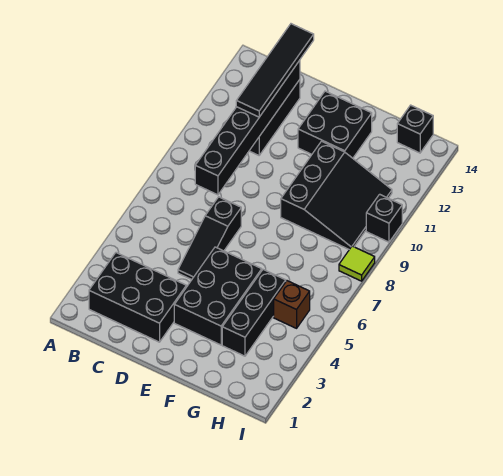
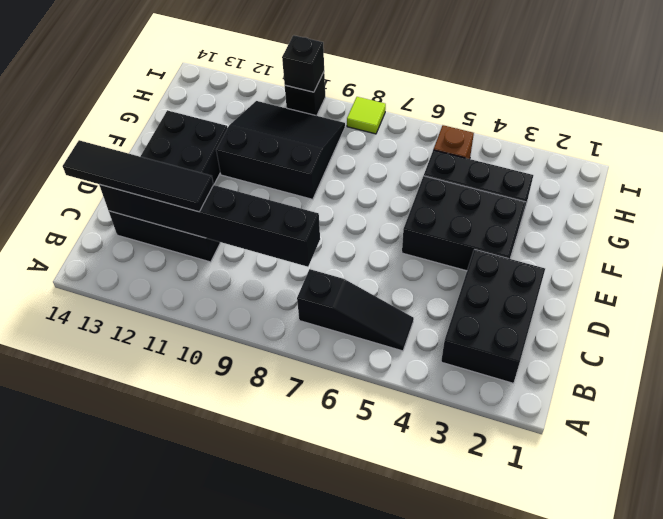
black slope D5:D7 level 1 top 7 -> black slope B5:B7 level 1 top 7
black brick H14 level 1 -> black brick I10 level 2

